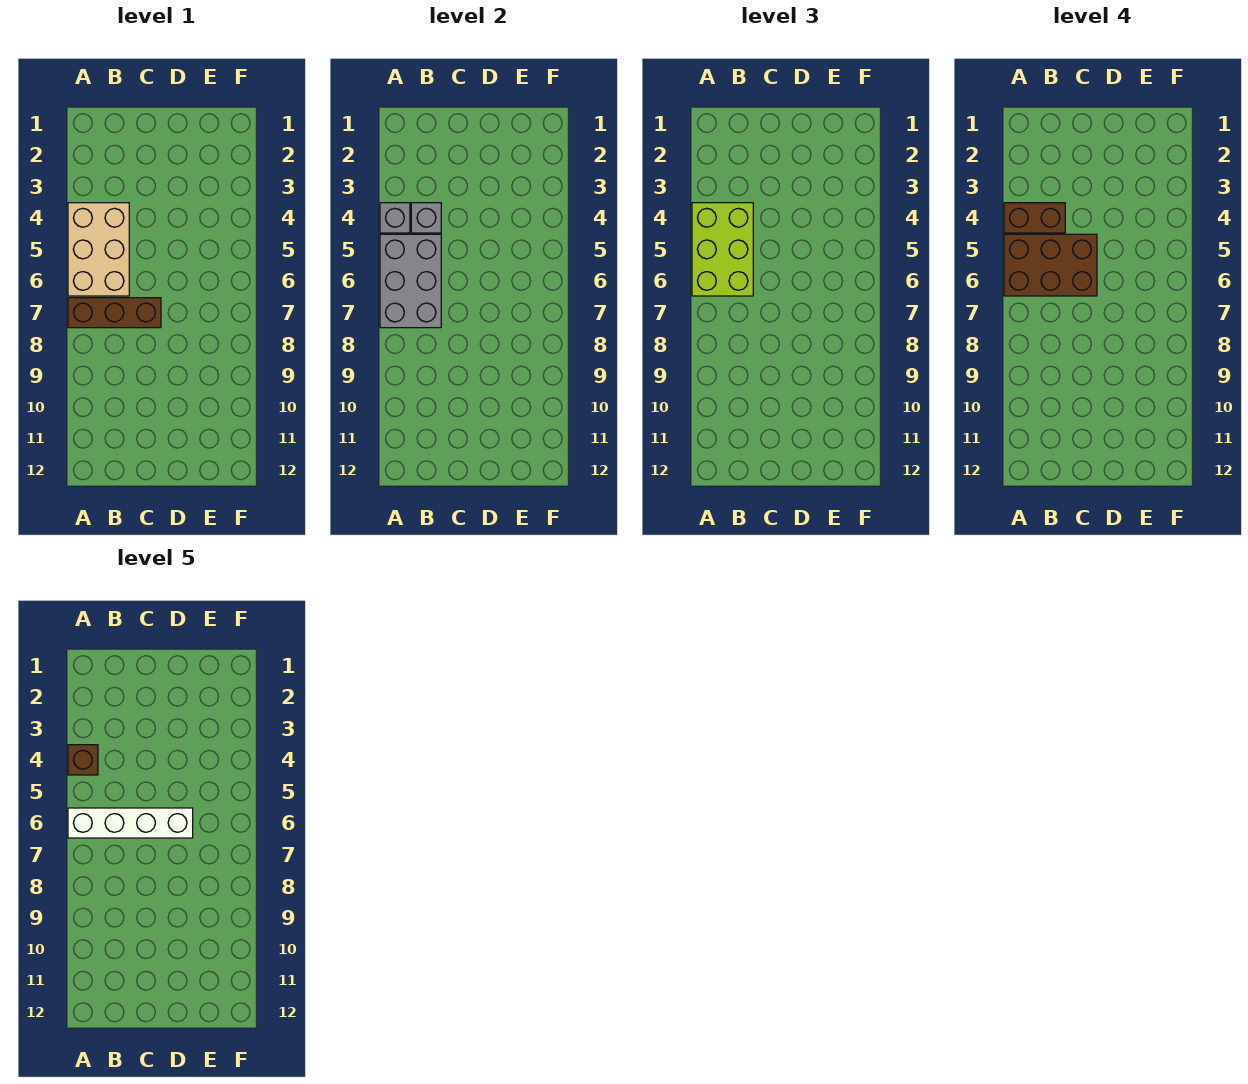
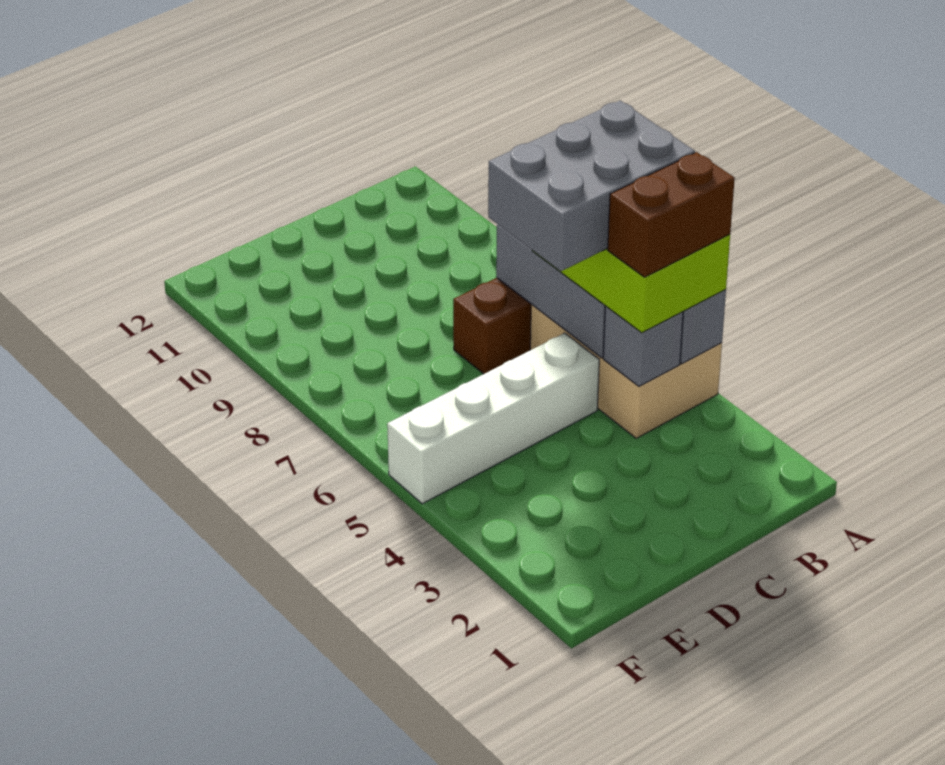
brown brick A4 level 5 -> none
brown brick A5:C6 level 4 -> grey brick A5:C6 level 4
white brick A6:D6 level 5 -> white brick C5:F5 level 1

